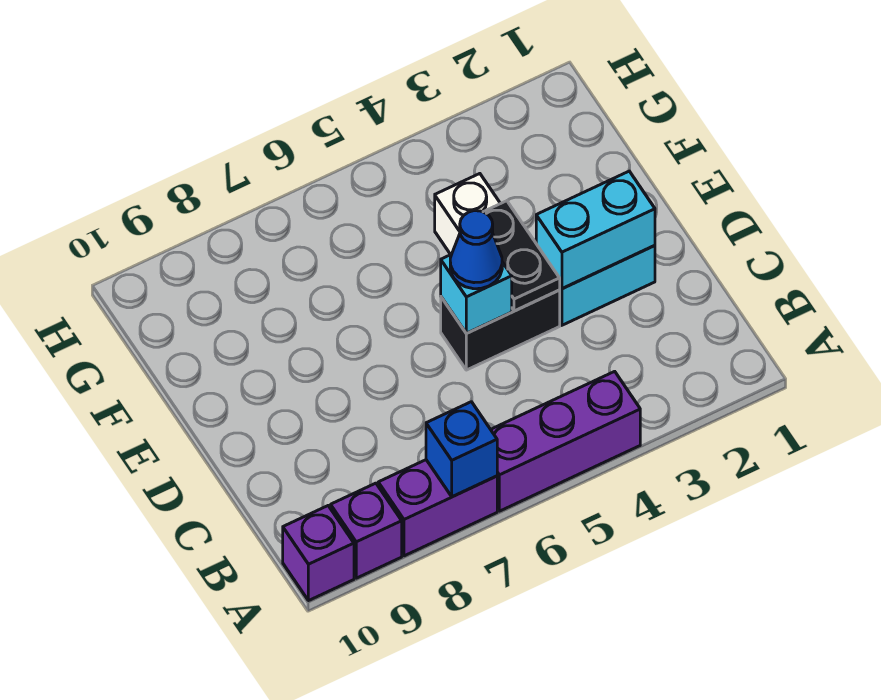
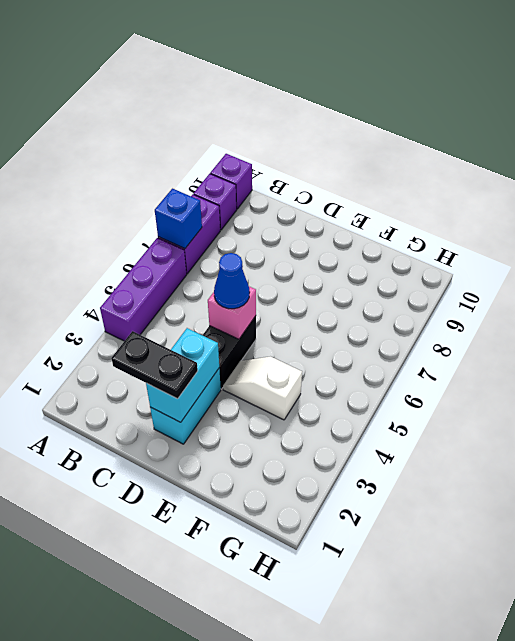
black plate D4:E4 level 2 -> black plate C2:D2 level 3
cyan brick D5 level 2 -> pink brick D5 level 2

